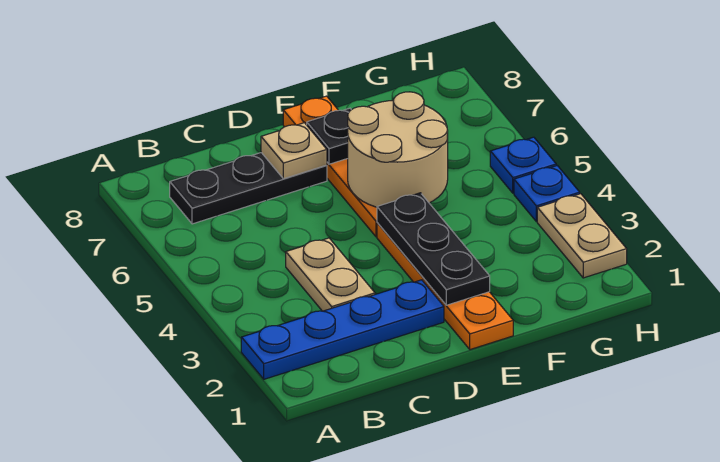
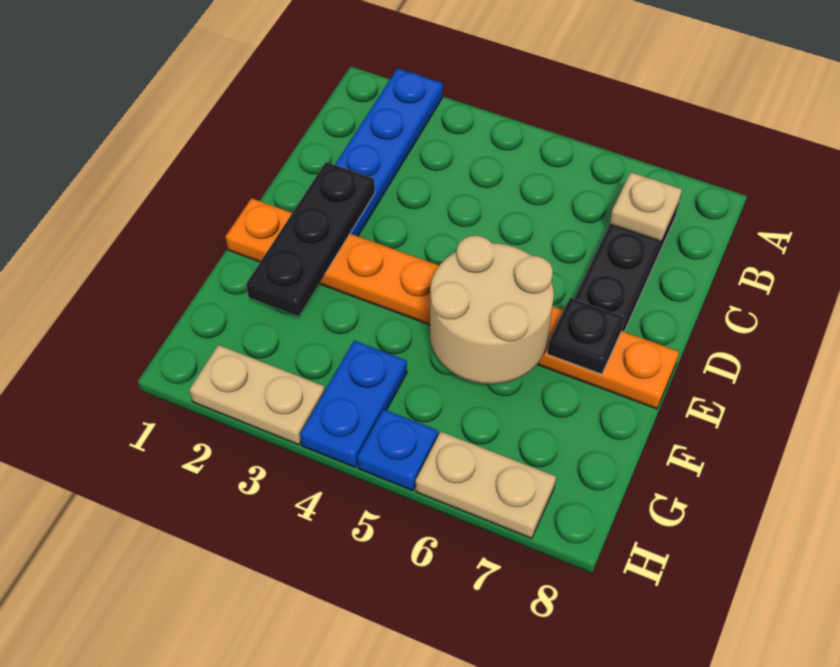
tan plate C3:C4 level 1 -> tan plate H6:H7 level 1
tan plate D7 level 2 -> tan plate B7 level 2
black plate E2:E4 level 2 -> black plate D2:F2 level 2
blue plate H4 level 1 -> blue plate G4:H4 level 1

